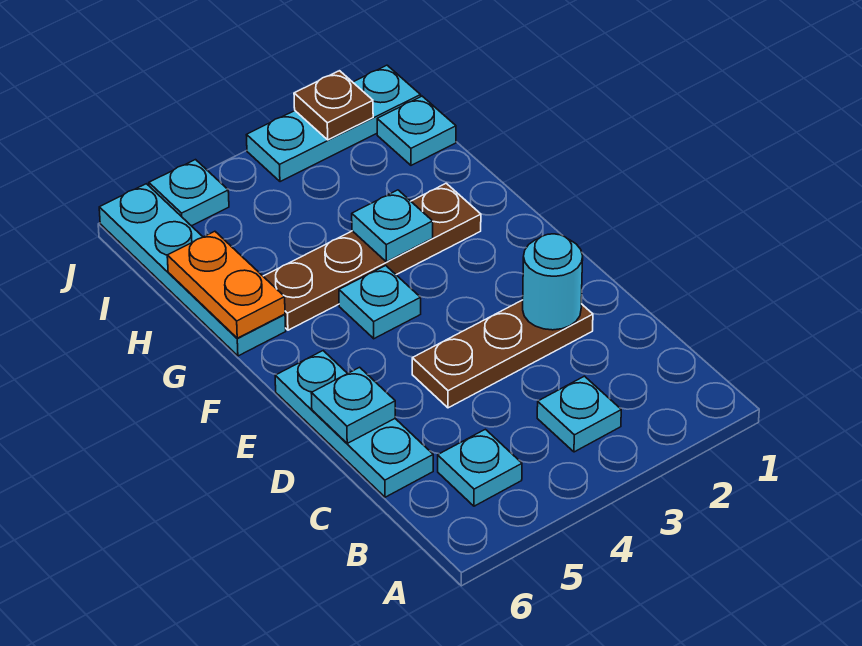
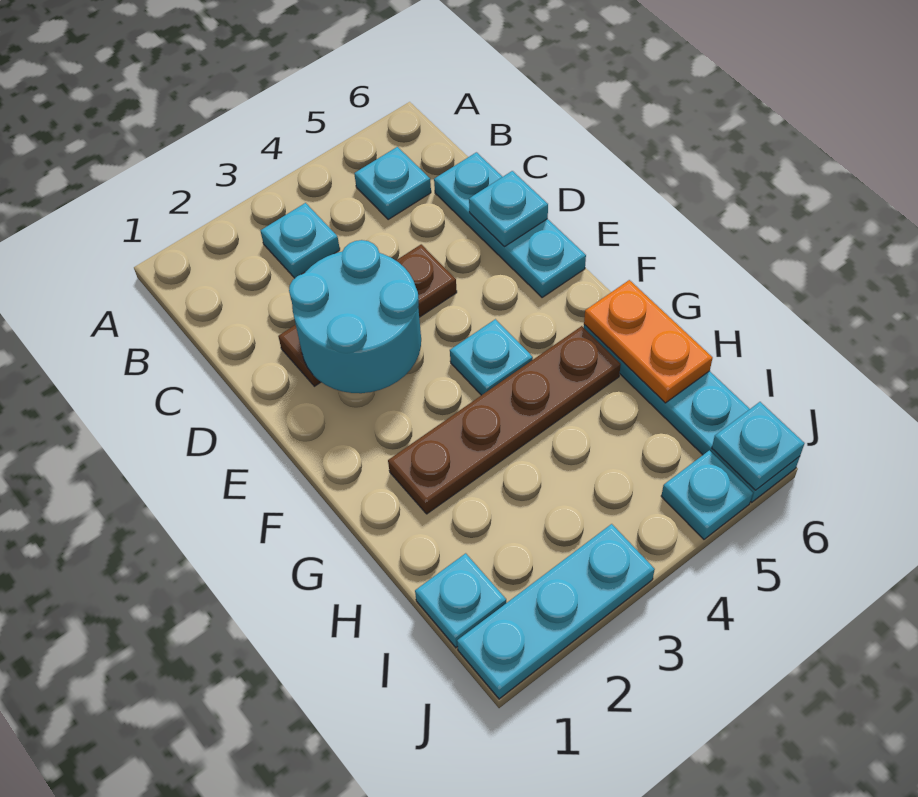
cyan round brick D2 level 2 -> cyan round brick D2:E3 level 2
cyan plate G3 level 2 -> cyan plate J6 level 2
brown plate J2 level 2 -> none

